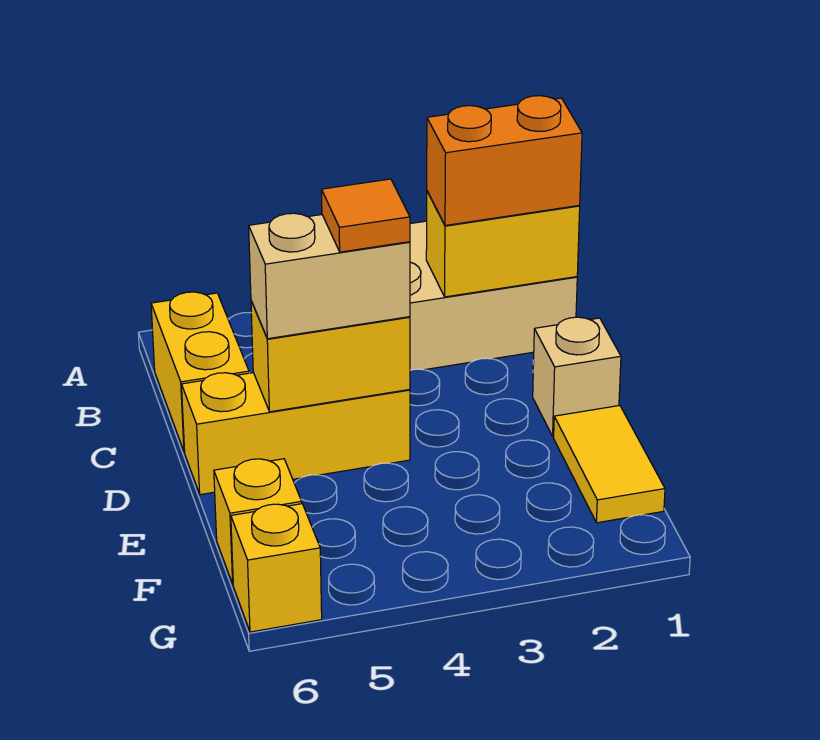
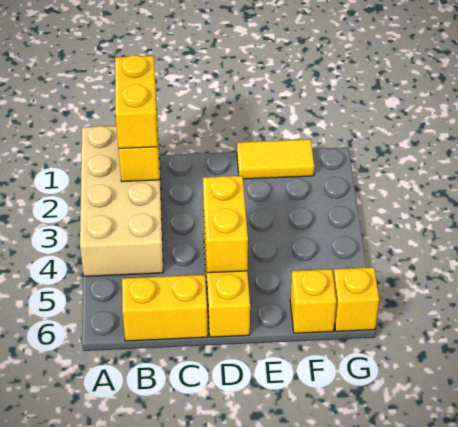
orange brick B1:B2 level 3 -> yellow brick B1:B2 level 3
tan brick D1 level 1 -> none
tan brick D4:D5 level 3 -> none
orange tile D4 level 4 -> none

